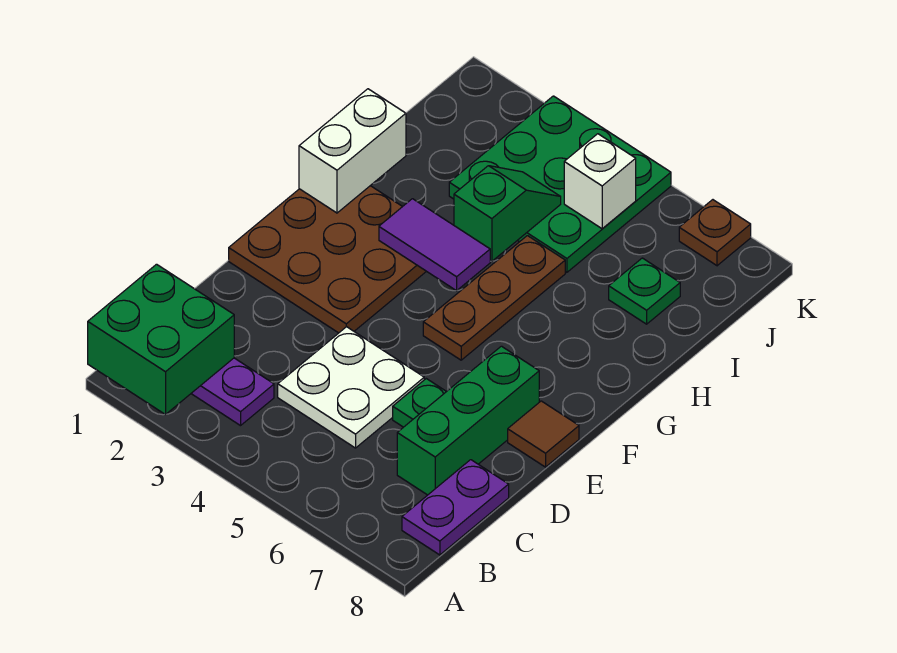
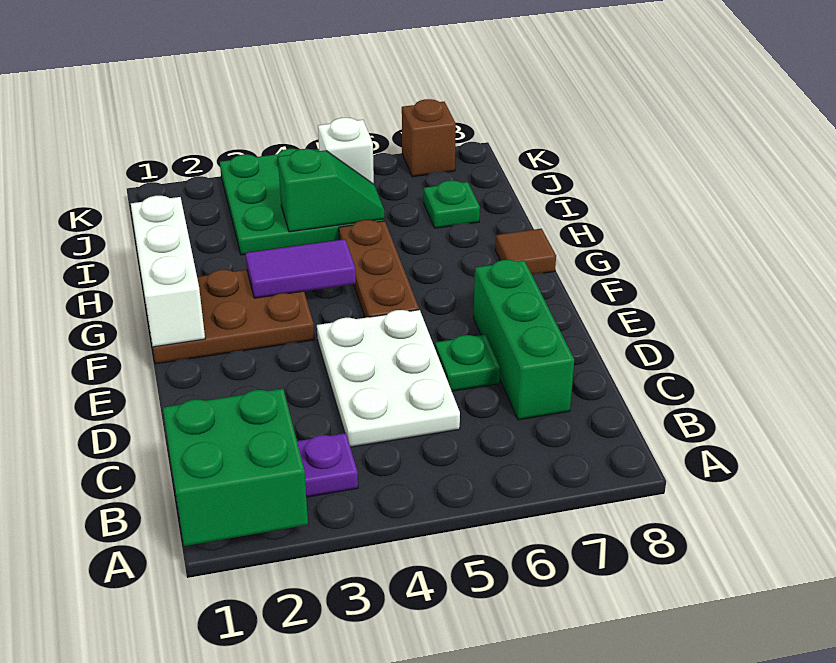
purple plate B8:C8 level 1 -> none
white plate C4:D5 level 1 -> white plate C4:E5 level 1
brown plate E1:G3 level 1 -> brown plate F1:G3 level 1
brown tile E8 level 1 -> brown tile G8 level 1
white brick G1:H1 level 2 -> white brick F1:H1 level 2
green slope H4:I4 level 2 top H -> green slope I4:I5 level 2 top 4
brown plate K7 level 1 -> brown brick K7 level 1

